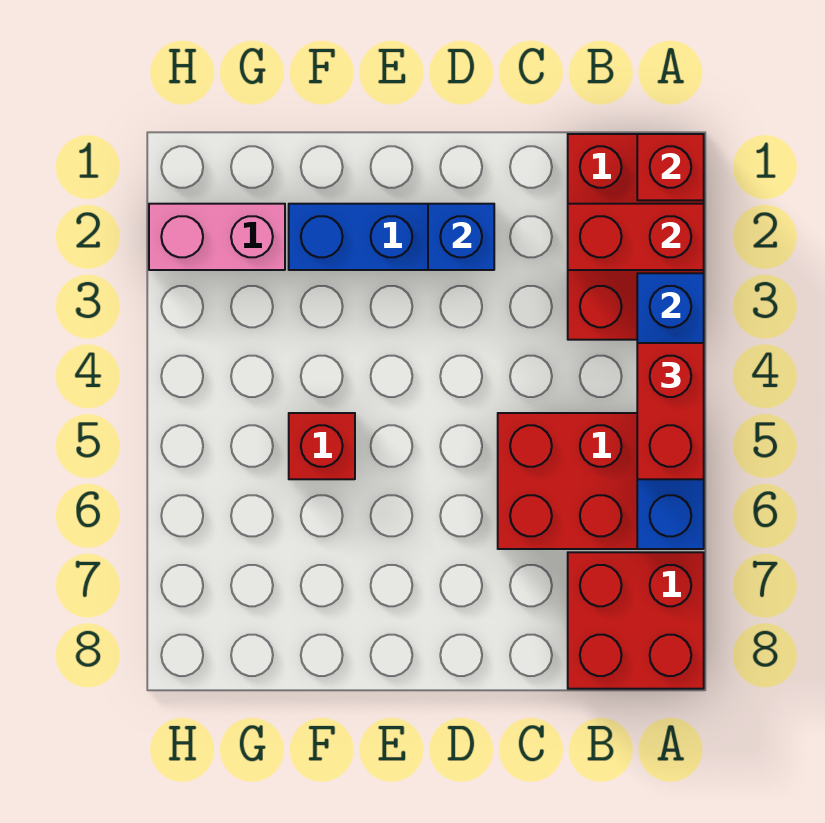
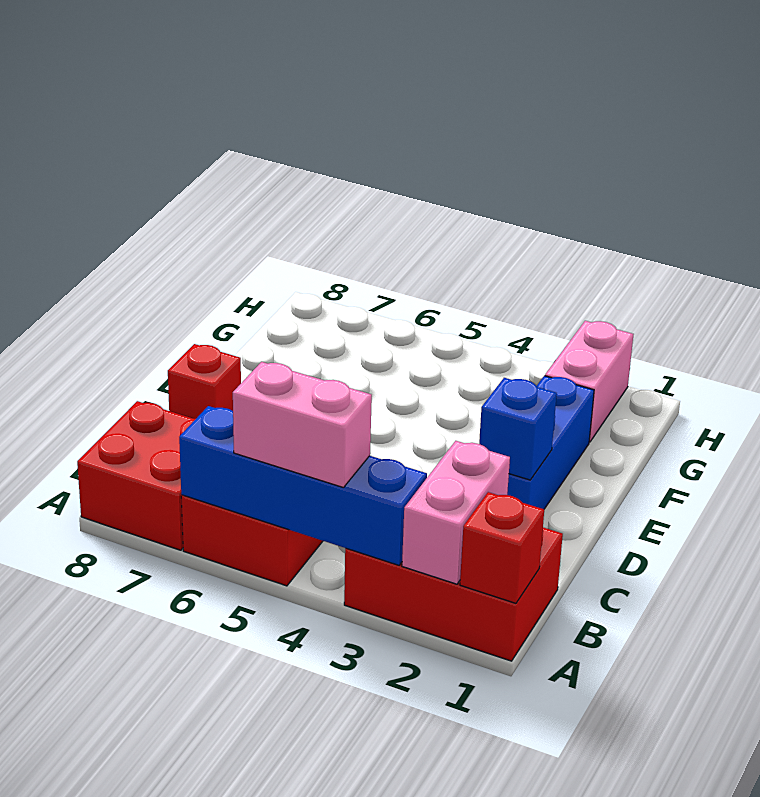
red brick A2:B2 level 2 -> pink brick A2:B2 level 2
red brick A4:A5 level 3 -> pink brick A4:A5 level 3
red brick F5 level 1 -> red brick D8 level 1

